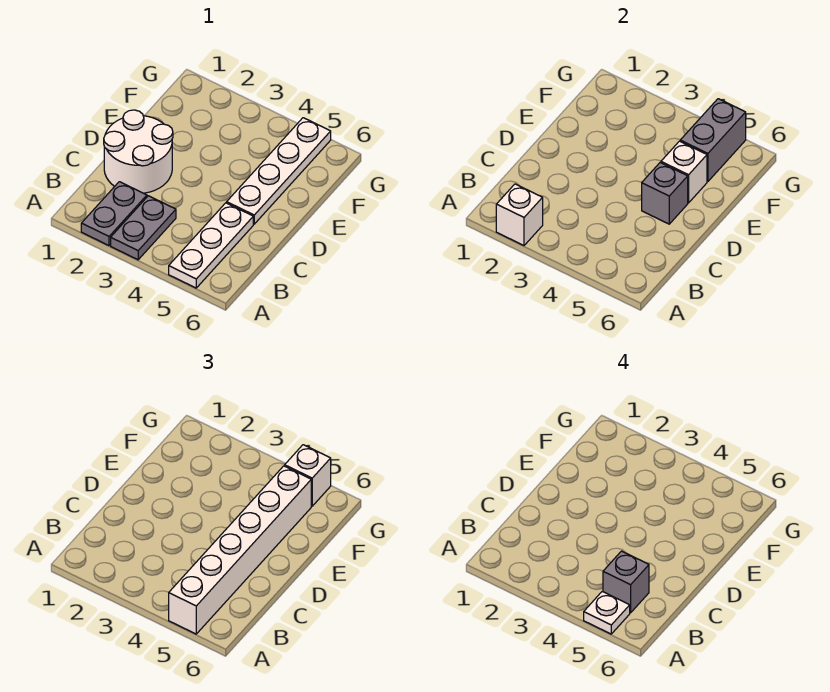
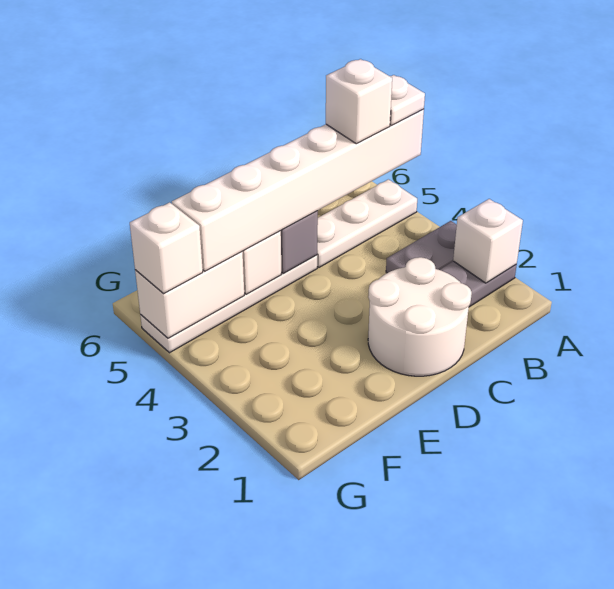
grey brick B5 level 4 -> white brick B5 level 4
grey brick F5:G5 level 2 -> white brick F5:G5 level 2

